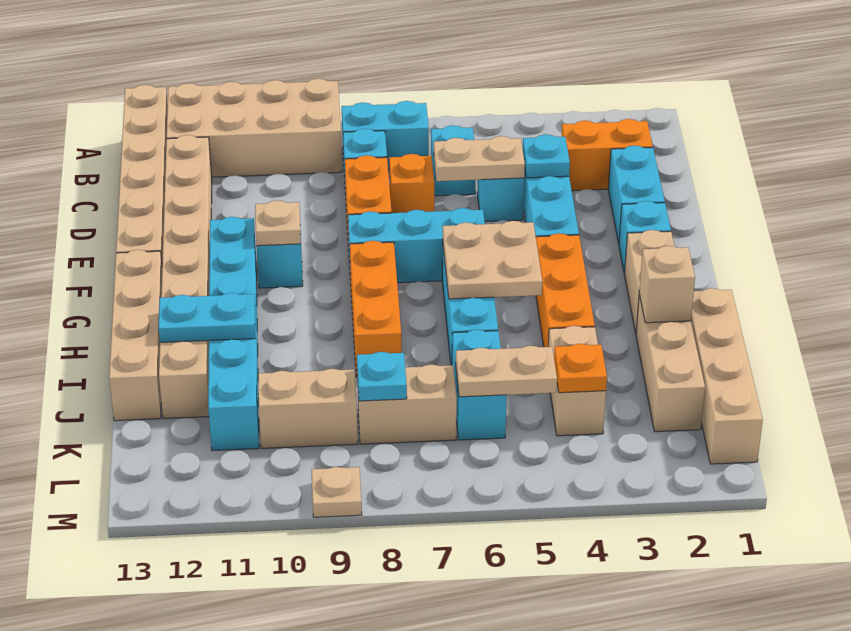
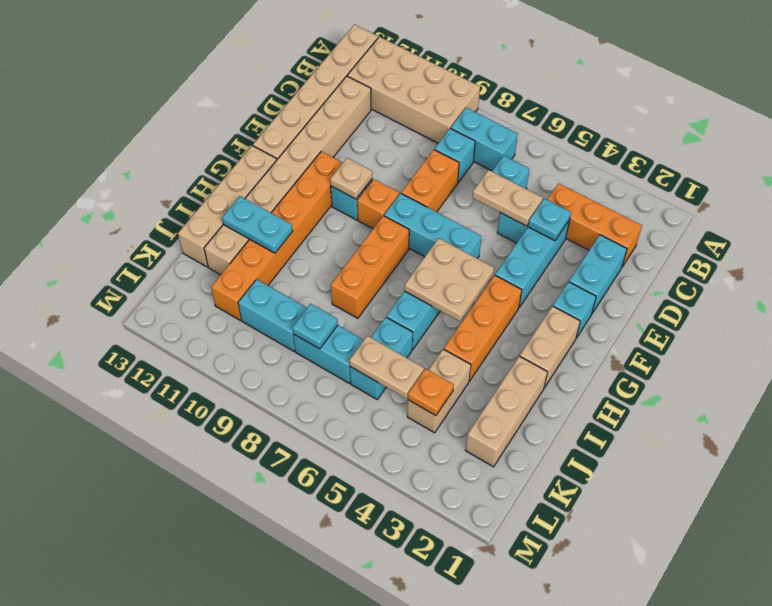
orange brick C2:C3 level 1 -> orange brick C2:C4 level 1
orange brick D7 level 1 -> orange brick F9 level 1
cyan brick F11:K11 level 1 -> orange brick F11:K11 level 1
tan brick I1:L1 level 1 -> none
tan brick I2 level 2 -> none
tan brick K7:K8 level 1 -> cyan brick K7:K8 level 1
tan brick K9:K10 level 1 -> cyan brick K9:K10 level 1
tan plate M9 level 1 -> none

